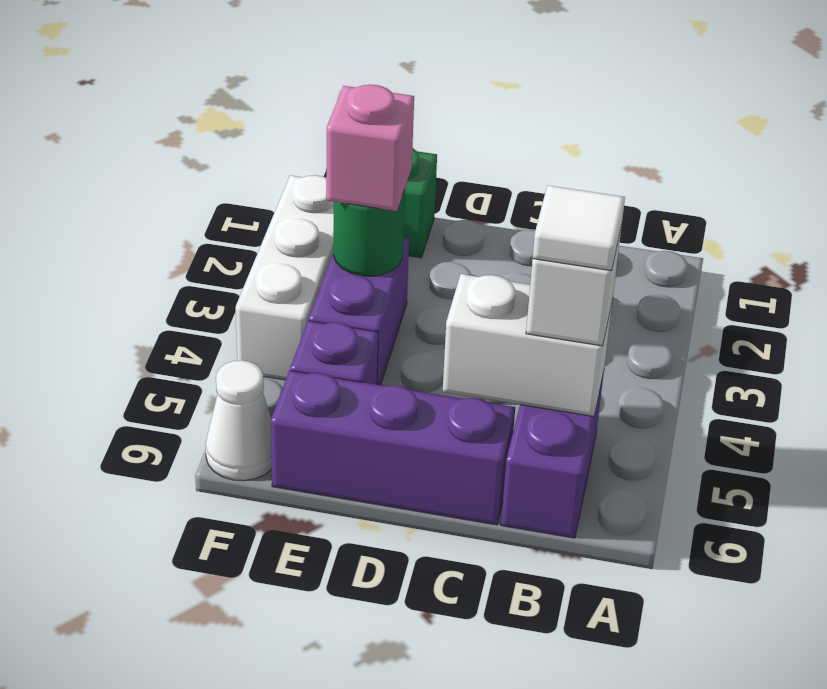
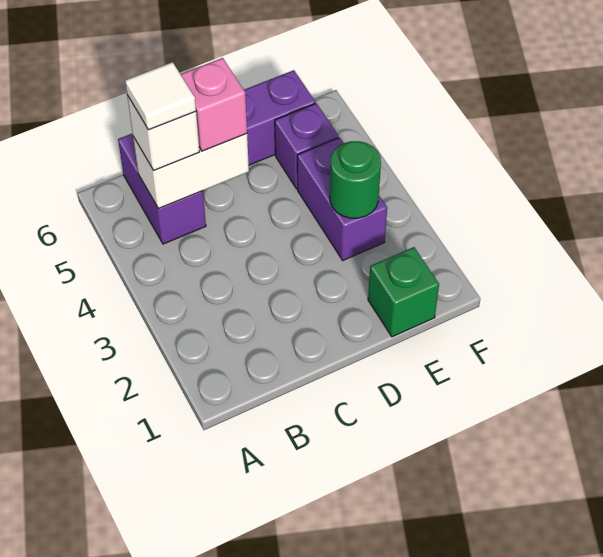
pink brick E3 level 3 -> pink brick C5 level 3
white brick F2:F4 level 1 -> none
white cone F6 level 1 -> none

